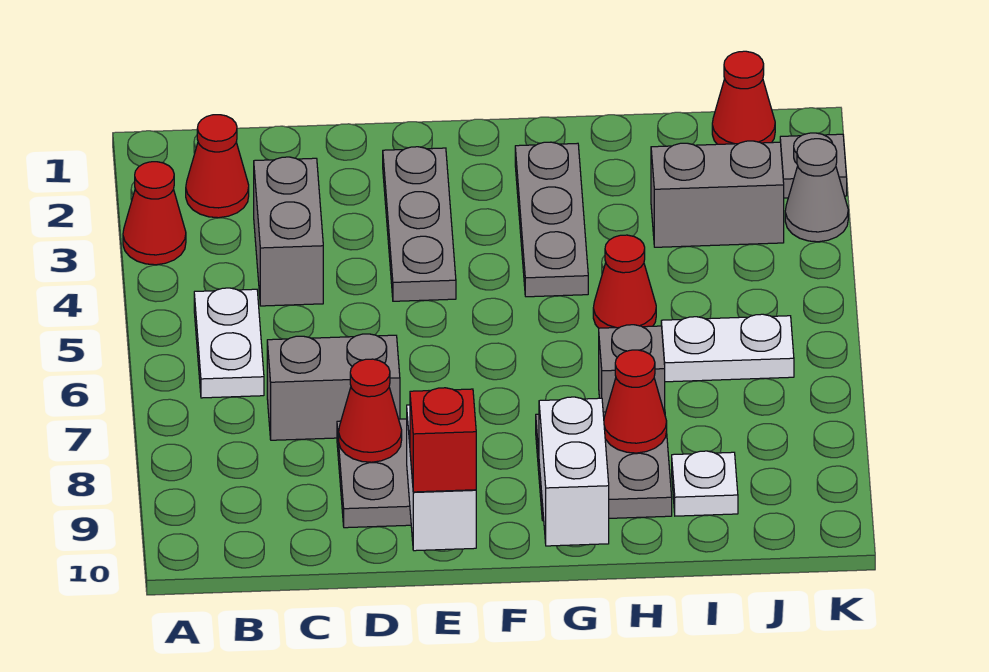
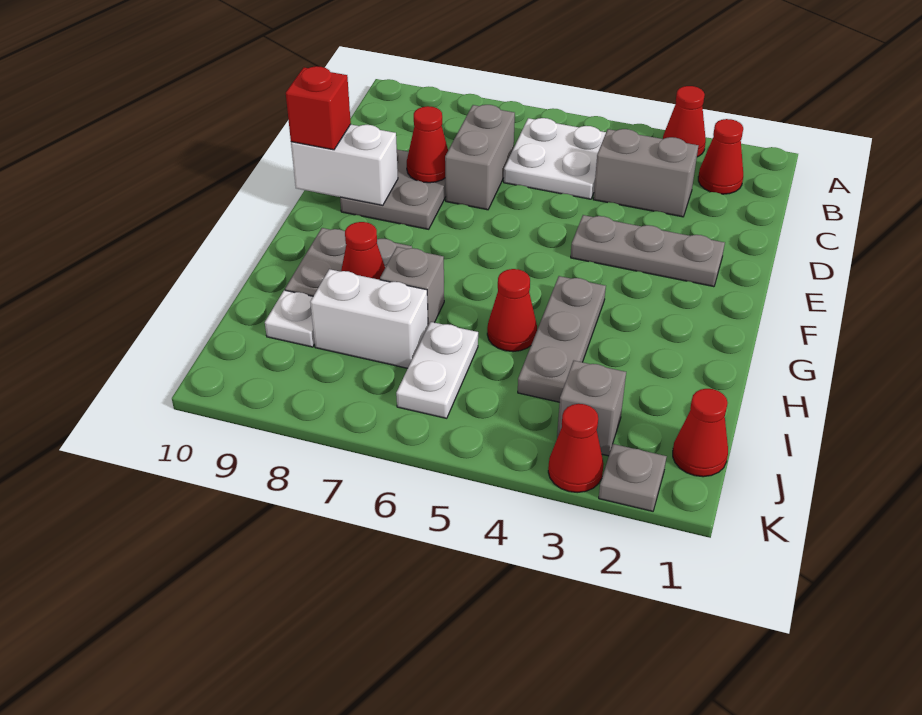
white plate B5:B6 level 1 -> white plate B5:C6 level 1
grey plate G2:G4 level 1 -> grey plate G4:I4 level 1
white brick G9:G10 level 2 -> white brick I7:I8 level 1
grey brick I3:J3 level 1 -> grey brick J3 level 1
grey cone K3 level 1 -> red cone K3 level 1

